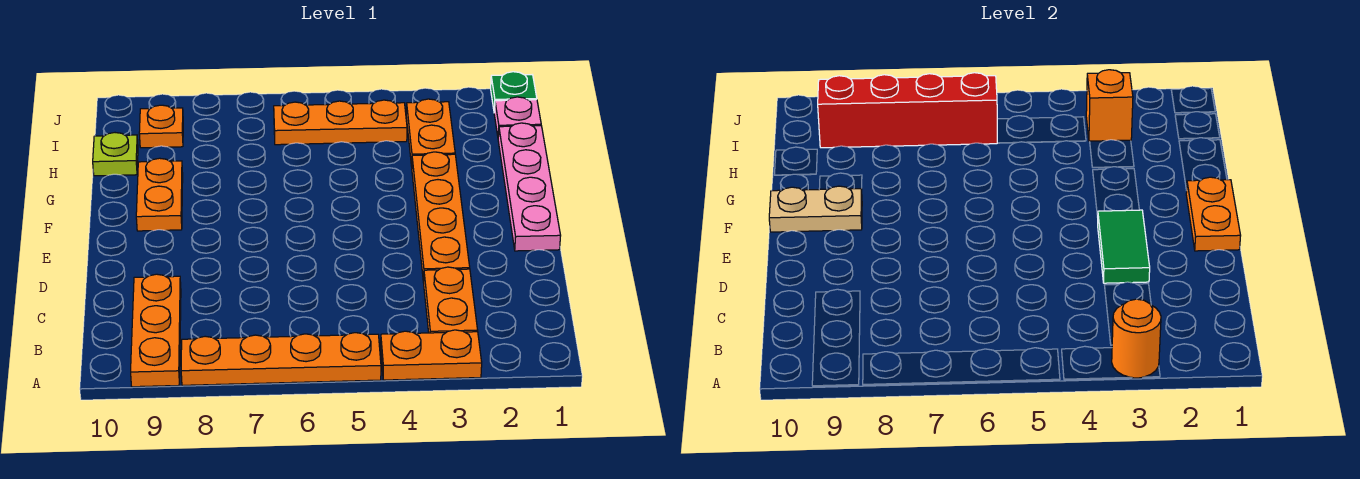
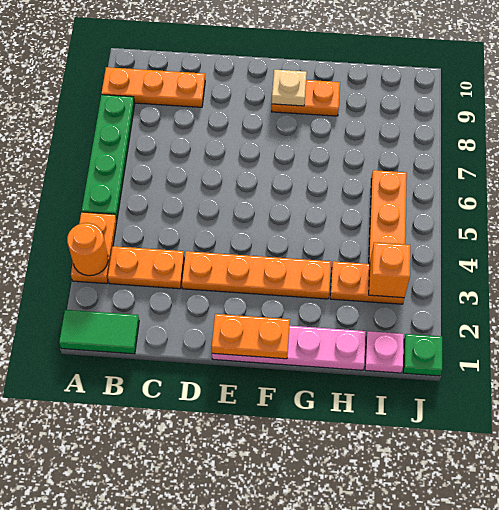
orange plate A5:A8 level 1 -> green plate A5:A8 level 1
green tile D3:E3 level 2 -> green tile A1:B1 level 1
tan plate F9:F10 level 2 -> tan plate F9 level 2
lime plate H10 level 1 -> none
red brick I6:I9 level 2 -> none
orange plate I9 level 1 -> none

